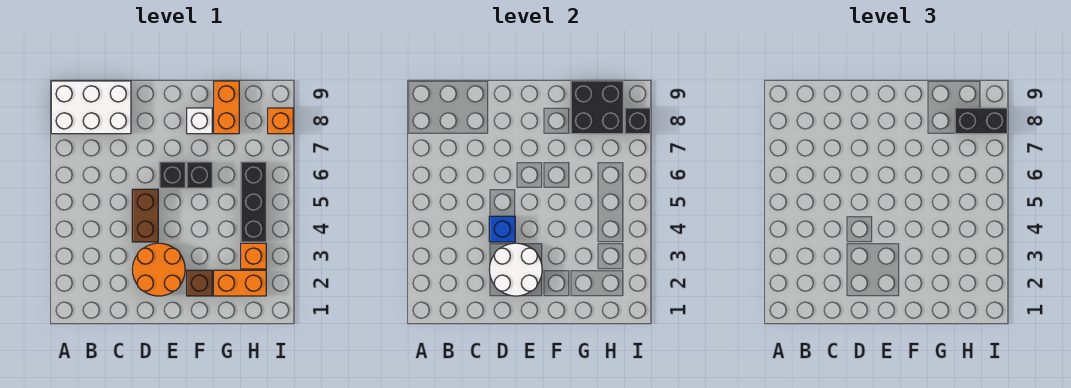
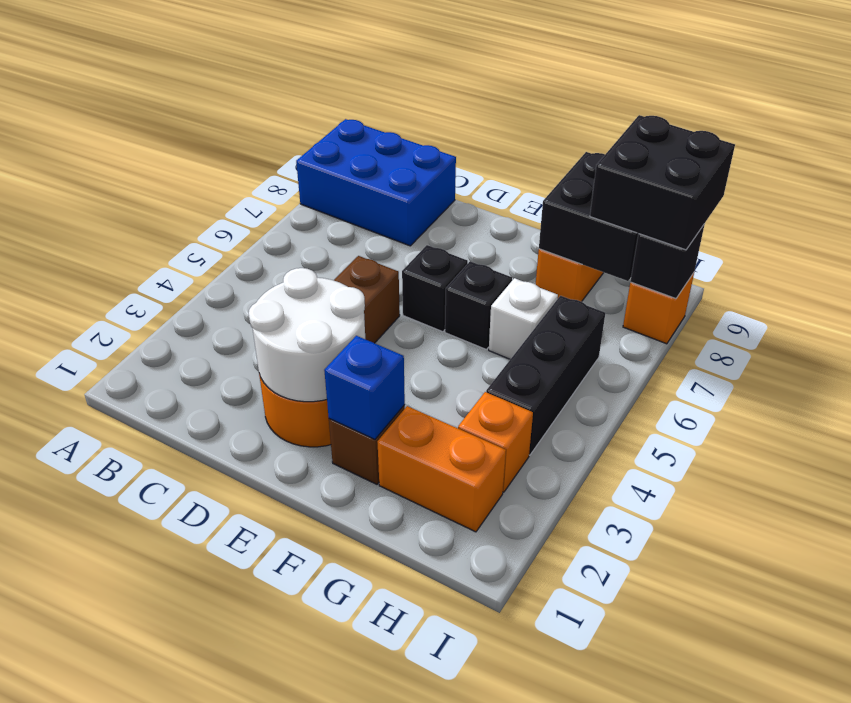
white brick A8:C9 level 1 -> blue brick A8:C9 level 1
blue brick D4 level 2 -> blue brick F2 level 2
white brick F8 level 1 -> white brick G6 level 1
black brick H8:I8 level 3 -> black brick H8:I9 level 3

